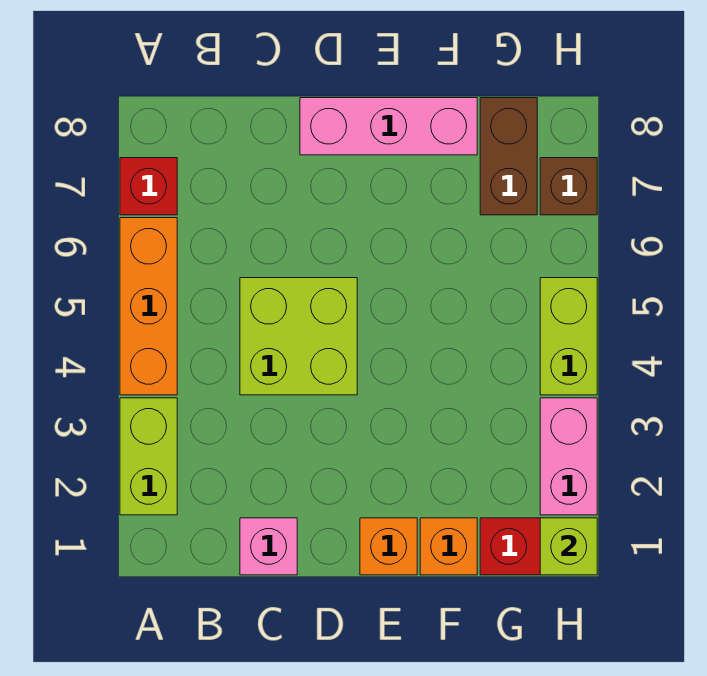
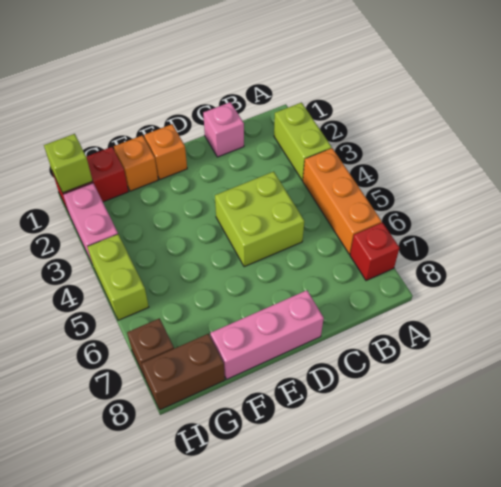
brown brick G7:G8 level 1 -> brown brick G8:H8 level 1

